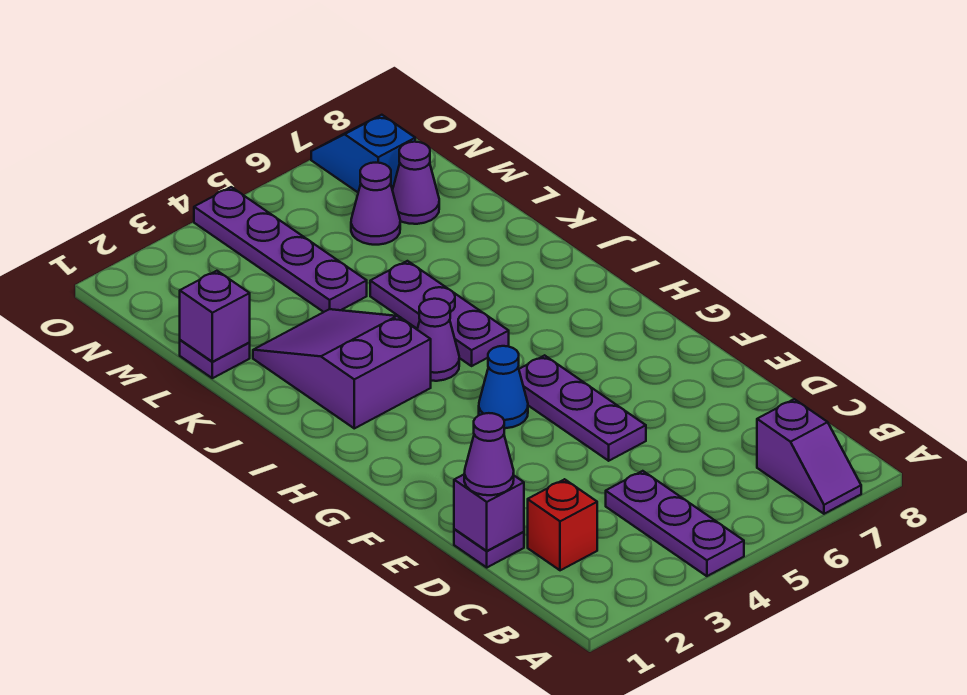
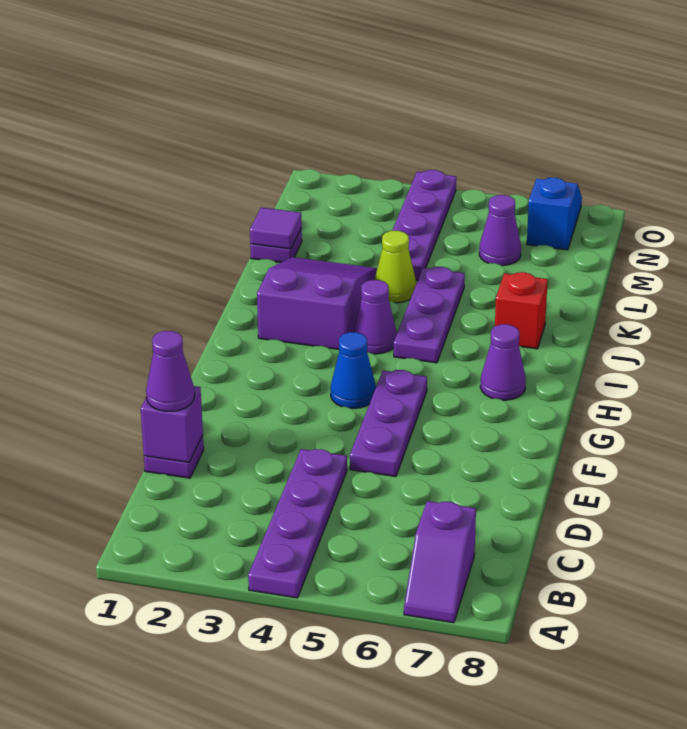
purple plate A4:C4 level 1 -> purple plate A4:D4 level 1
red brick C2 level 1 -> red brick J7 level 1
none -> lime cone K4 level 1
purple brick L1 level 2 -> purple tile L1 level 2
purple cone M7 level 1 -> purple cone H7 level 1

